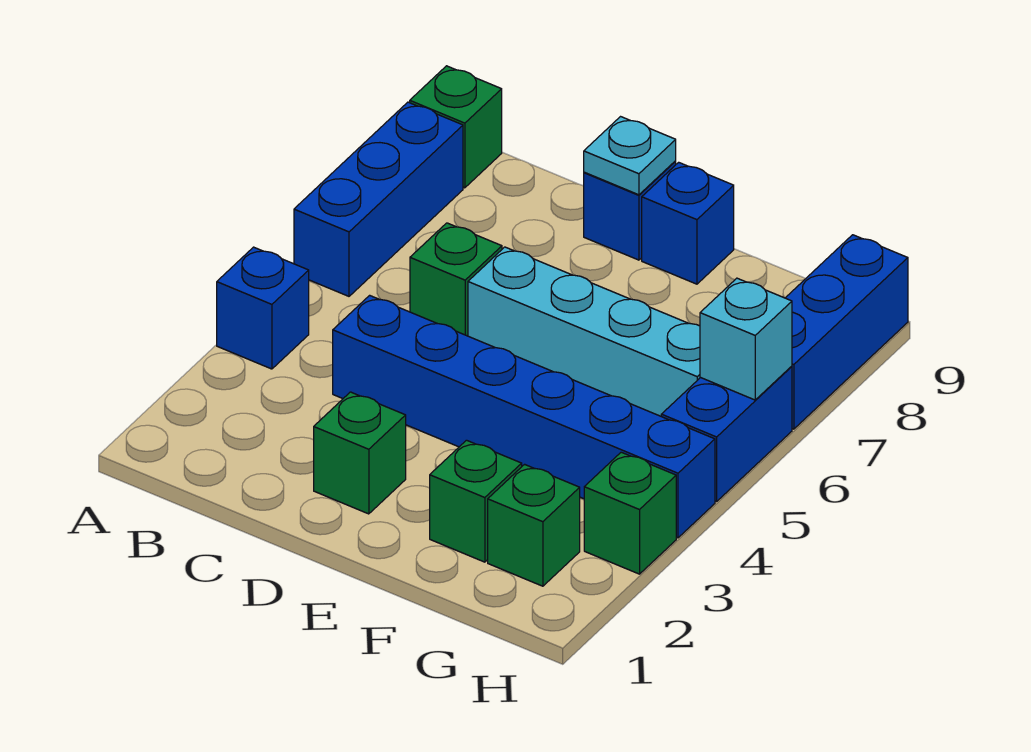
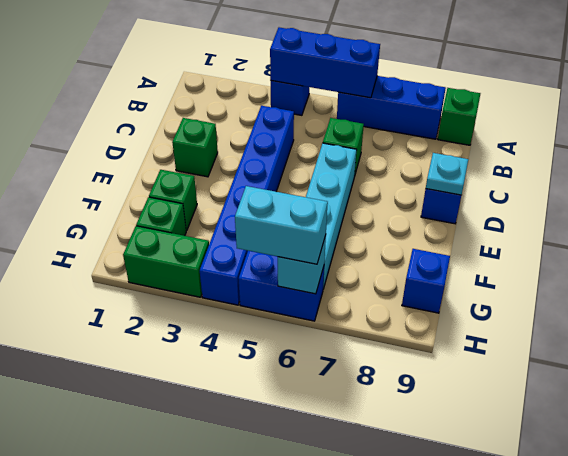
blue brick E9 level 1 -> blue brick G9 level 1
green brick H3 level 1 -> green brick H2:H3 level 1
none -> cyan brick H5:H6 level 3
blue brick H7:H9 level 1 -> blue brick A4:A6 level 2

